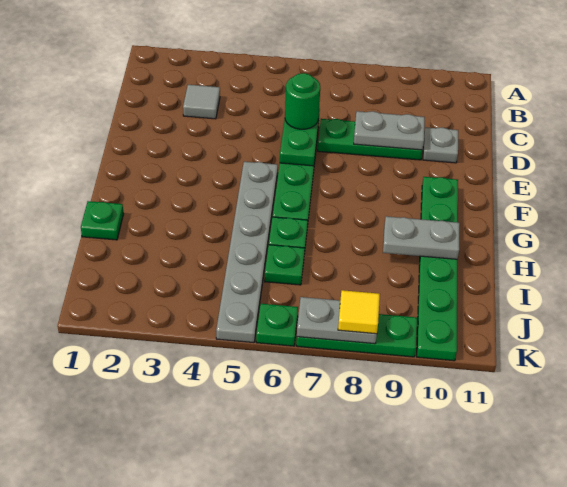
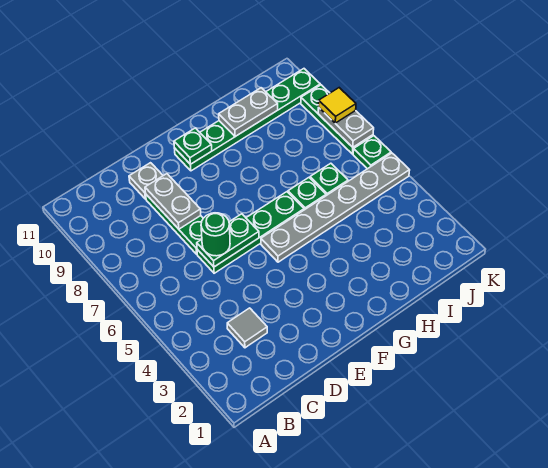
green plate H1 level 1 -> green plate F10 level 2
grey plate H9:H10 level 2 -> grey plate H10:I10 level 2

